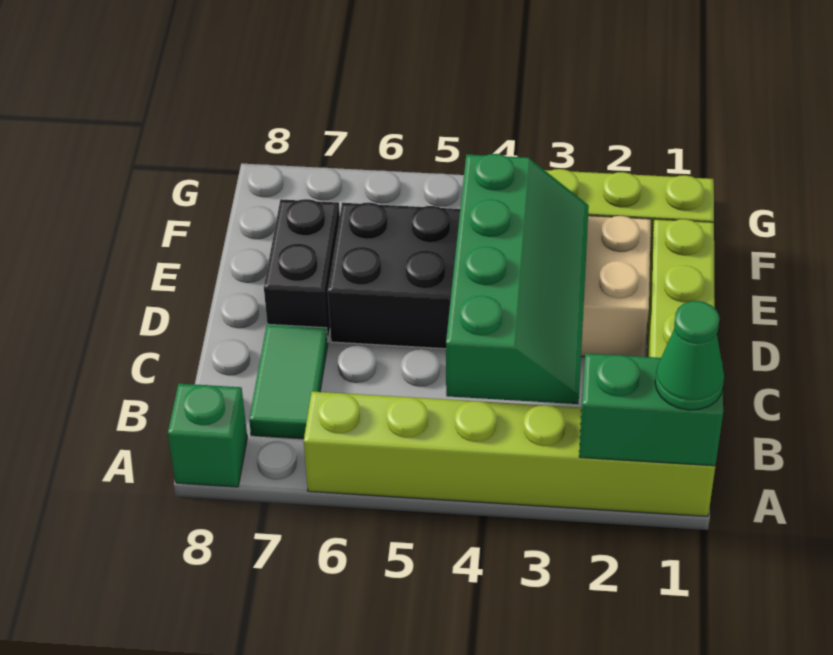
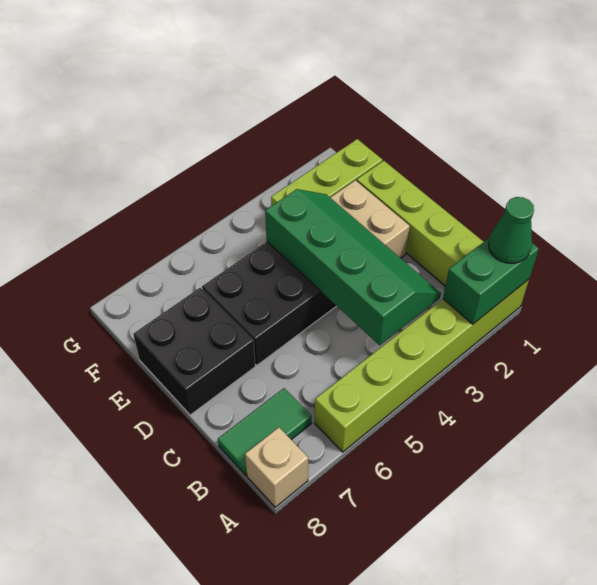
green brick A8 level 1 -> tan brick A8 level 1
green tile B7:C7 level 1 -> green tile B7:B8 level 1
black brick D7:E7 level 1 -> black brick D7:E8 level 1

